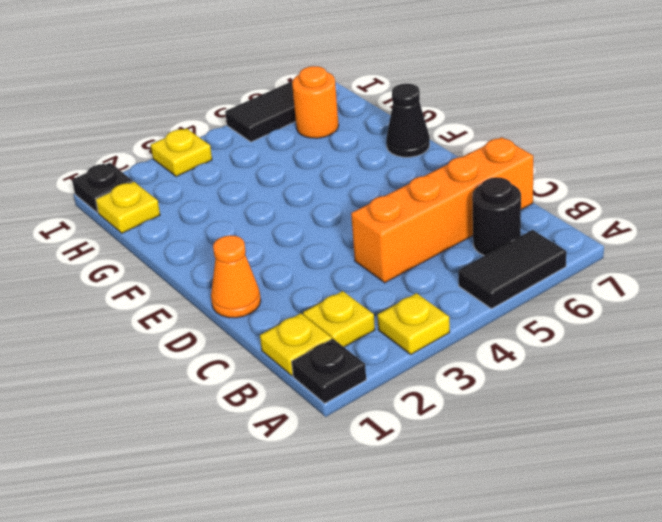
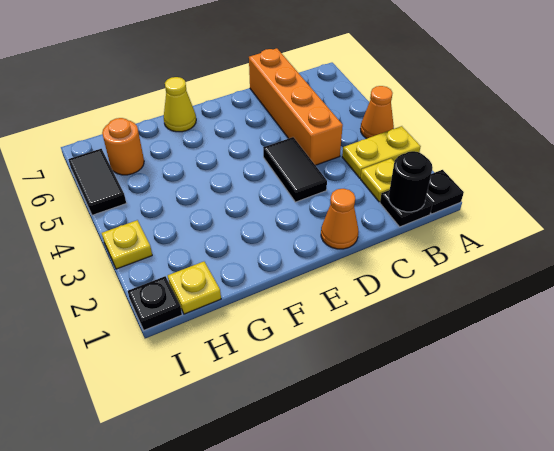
yellow plate A3 level 1 -> yellow plate A3:B3 level 1
none -> orange cone A4 level 1
black tile A5:A6 level 1 -> black tile D3:D4 level 1
yellow plate B1 level 1 -> black plate B1 level 1
black round brick B6 level 1 -> black round brick B1 level 2
black cone F7 level 1 -> yellow cone F7 level 1

